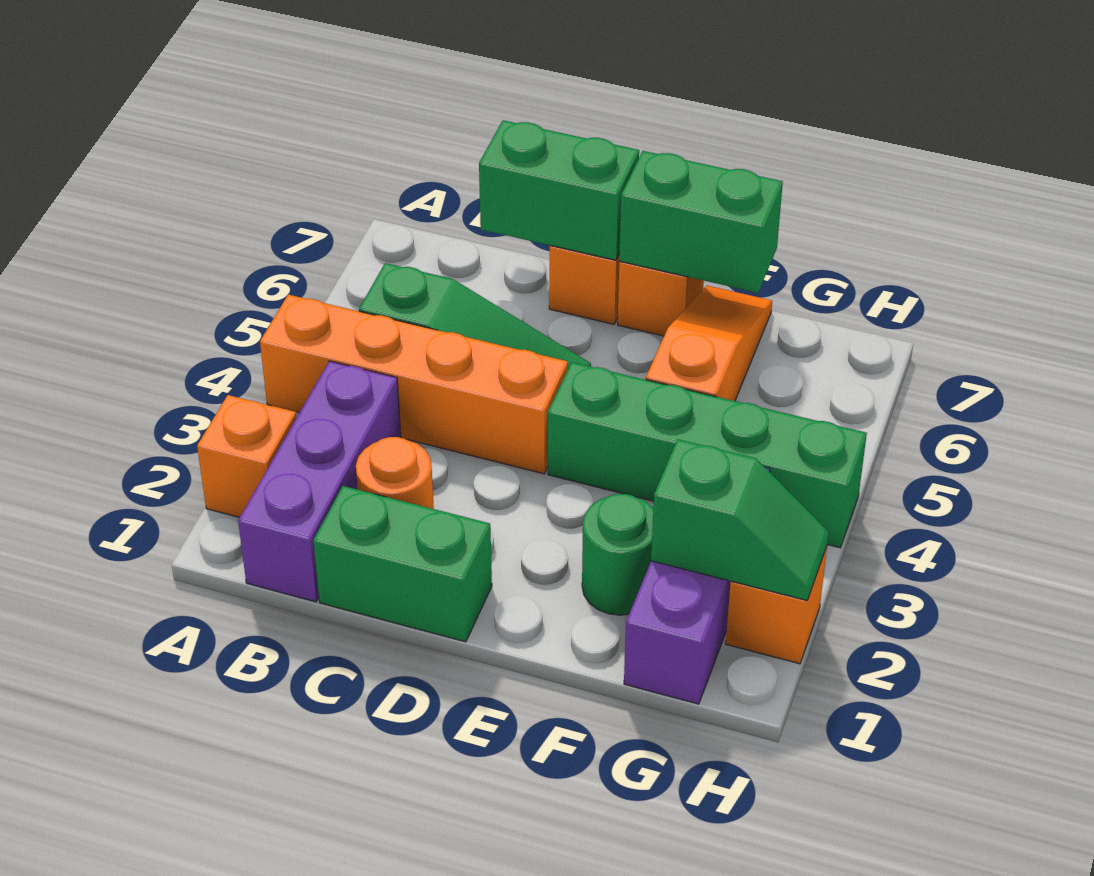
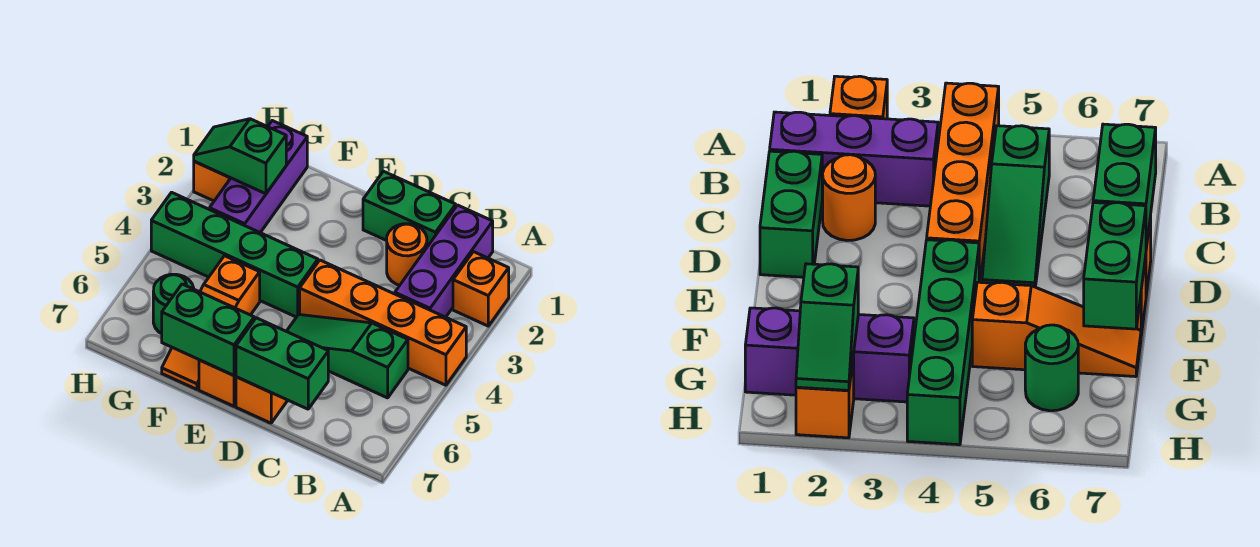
green round brick F2 level 1 -> green round brick G6 level 1

